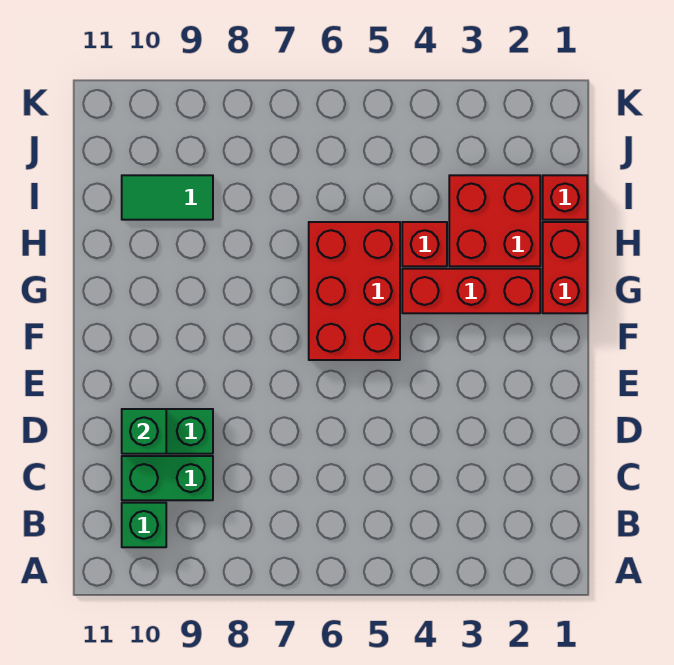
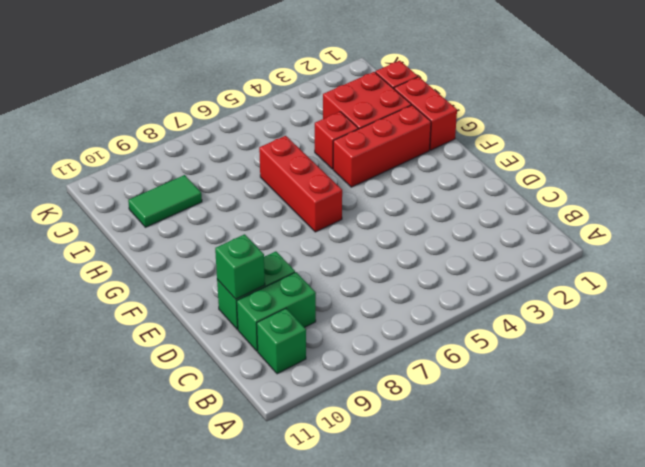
red brick F5:H6 level 1 -> red brick F6:H6 level 1

